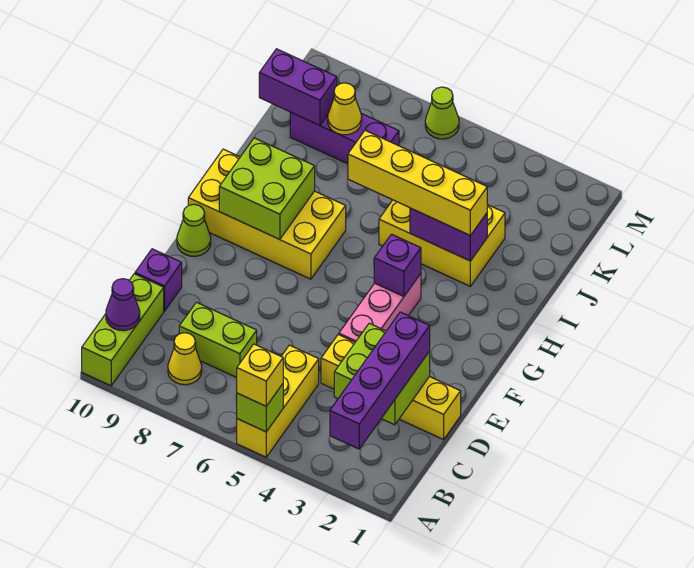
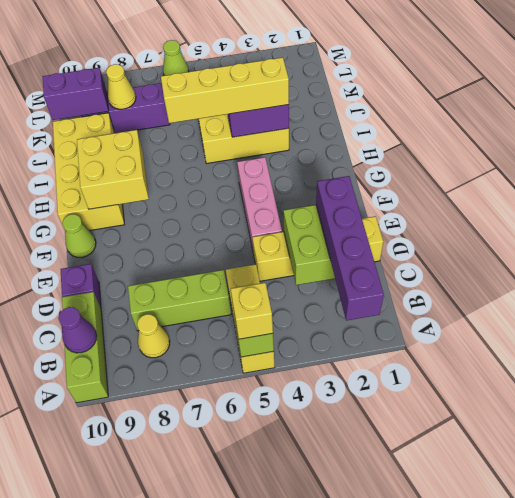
lime brick C7:C8 level 1 -> lime brick C6:C8 level 1
purple brick G4 level 2 -> none
yellow brick G7:H10 level 1 -> yellow brick G9:J10 level 1
lime brick G8:H9 level 2 -> yellow brick G8:H9 level 2

